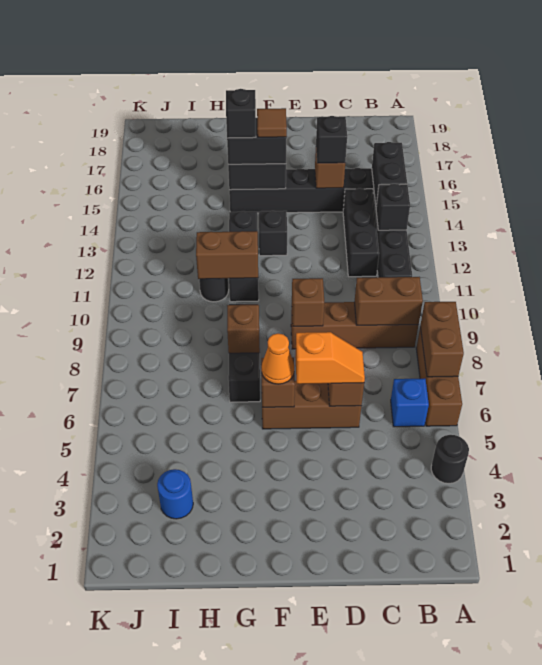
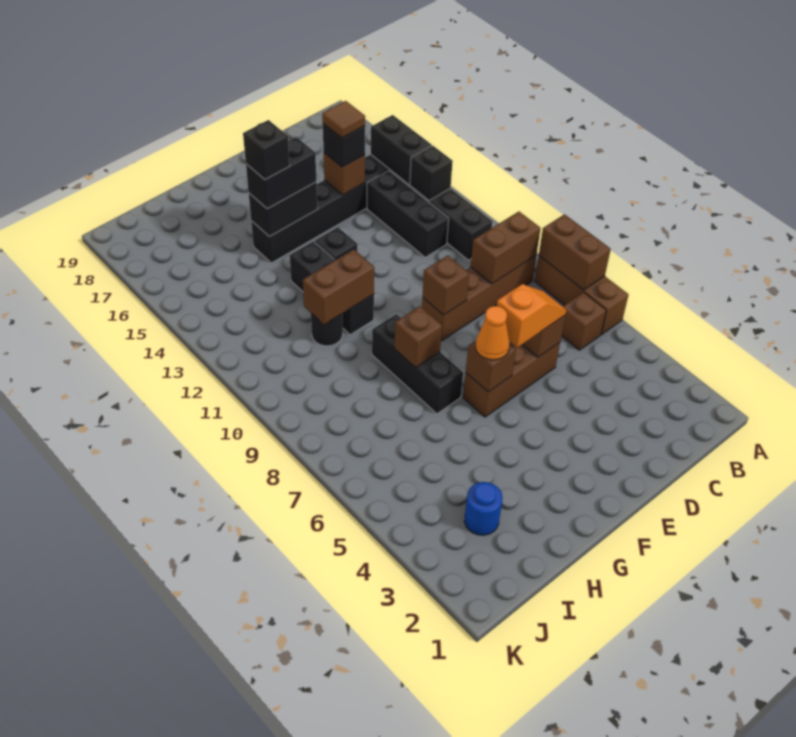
black round brick A4 level 1 -> none
blue brick B6 level 1 -> brown brick B6 level 1
brown tile F15 level 4 -> brown tile D15 level 4

